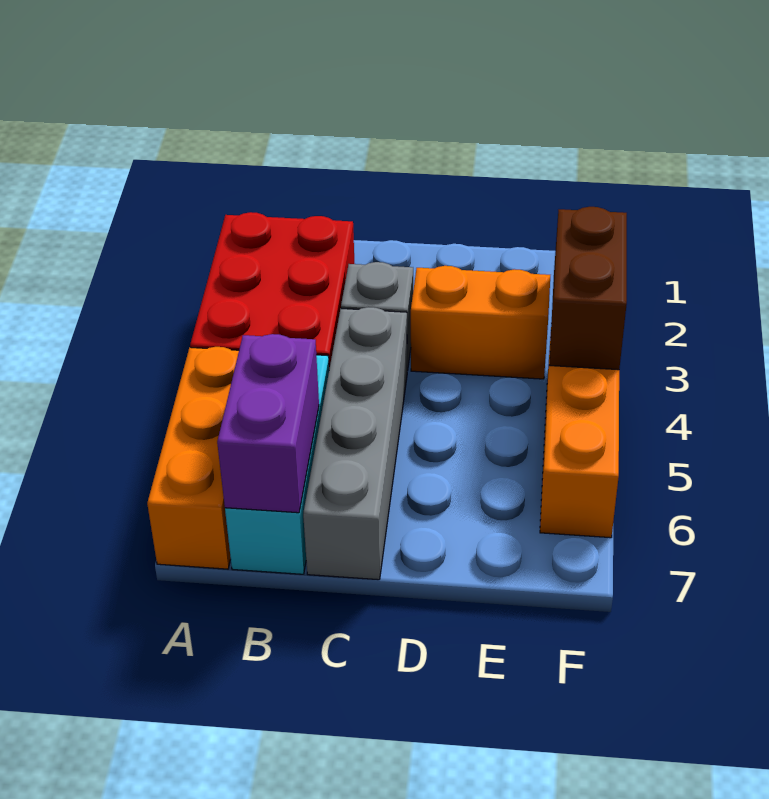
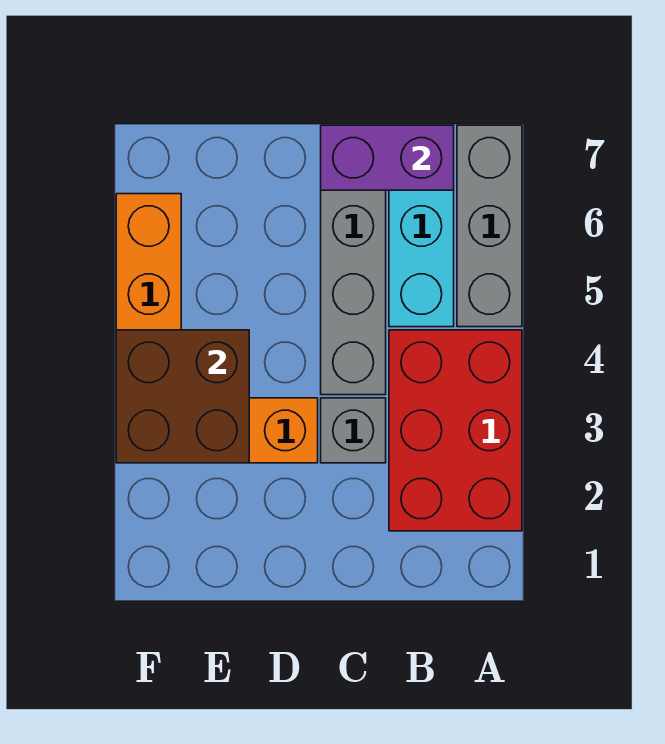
orange brick A5:A7 level 1 -> grey brick A5:A7 level 1
purple brick B6:B7 level 2 -> purple brick B7:C7 level 2
brown brick F3:F4 level 2 -> brown brick E3:F4 level 2

